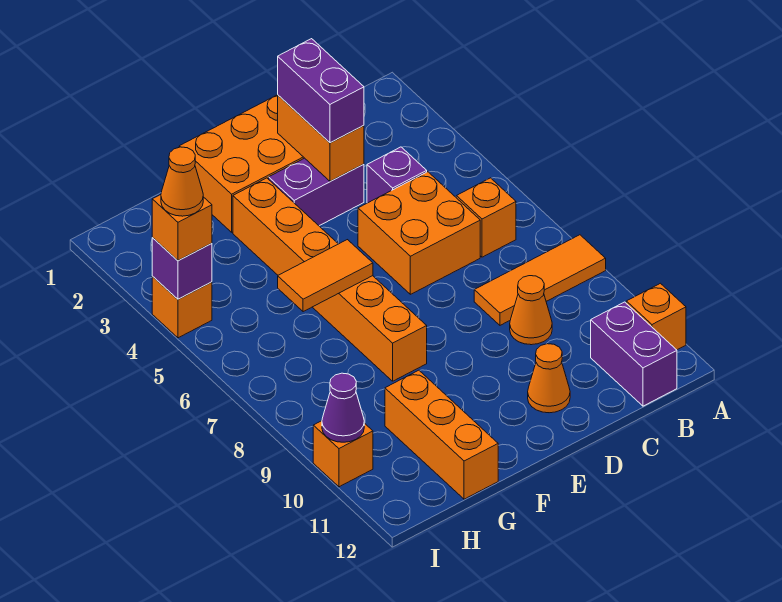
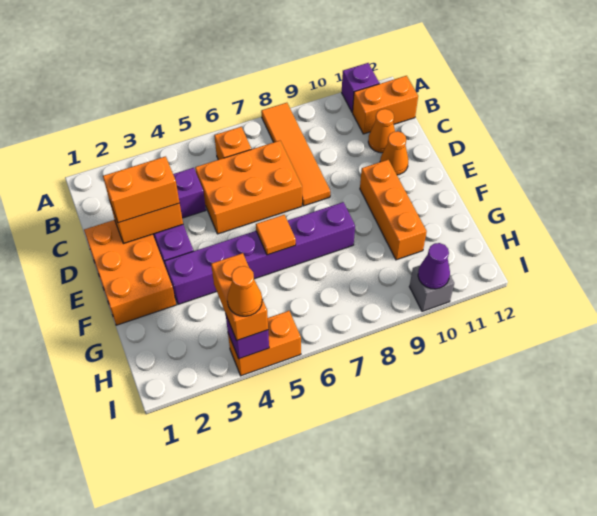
orange tile A8:C8 level 1 -> orange tile A8:D8 level 1
orange brick A11 level 1 -> purple brick A11 level 1
purple brick B11:B12 level 1 -> orange brick B11:B12 level 1
orange brick C5:D6 level 1 -> orange brick C5:D7 level 1
orange cone C9 level 1 -> orange cone C11 level 1
purple brick D2:D3 level 3 -> orange brick D2:D3 level 3
orange brick F3:F8 level 1 -> purple brick F3:F8 level 1
orange tile F6:G6 level 2 -> orange tile F6 level 2
orange brick G10:G12 level 1 -> orange brick E10:G10 level 1
orange brick I4 level 1 -> orange brick I4:I5 level 1
orange brick I4 level 3 -> orange brick H4:I4 level 3
orange brick I10 level 1 -> grey brick I10 level 1

